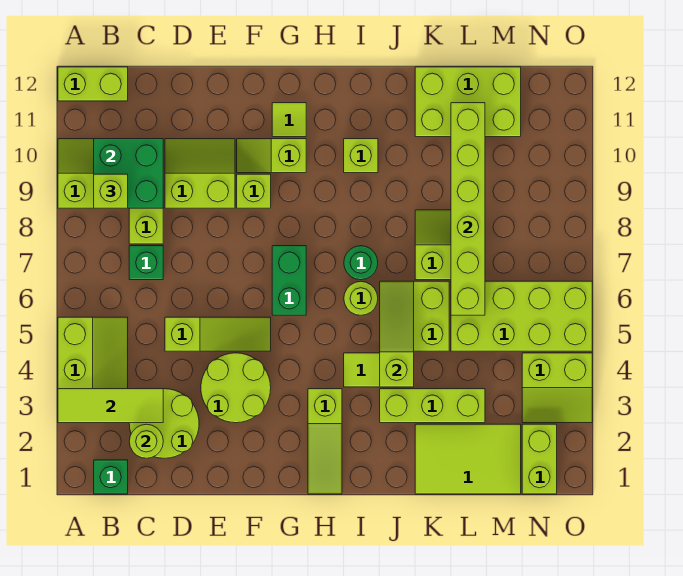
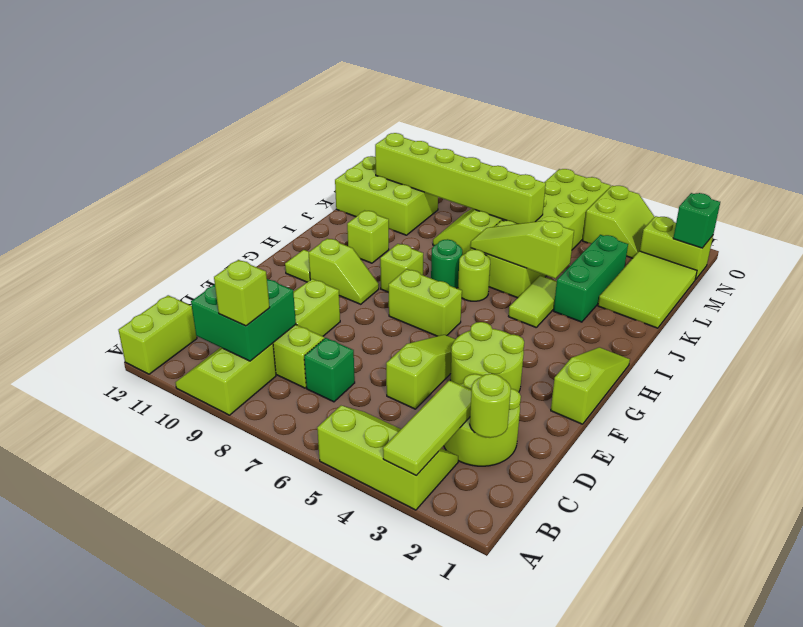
green brick B1 level 1 -> green brick N1 level 2
lime brick F9 level 1 -> lime brick H8 level 1
lime slope F10:G10 level 1 top G -> lime slope G9:G10 level 1 top 10
green brick G6:G7 level 1 -> lime brick G6:G7 level 1
lime slope H1:H3 level 1 top 3 -> lime slope F1:H1 level 1 top F
lime brick J3:L3 level 1 -> green brick J3:L3 level 1
lime brick K11:M12 level 1 -> lime brick K10:L12 level 1

